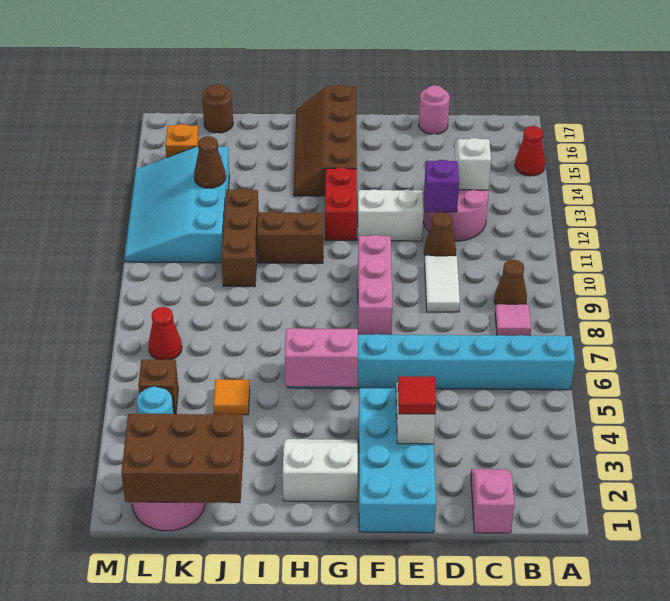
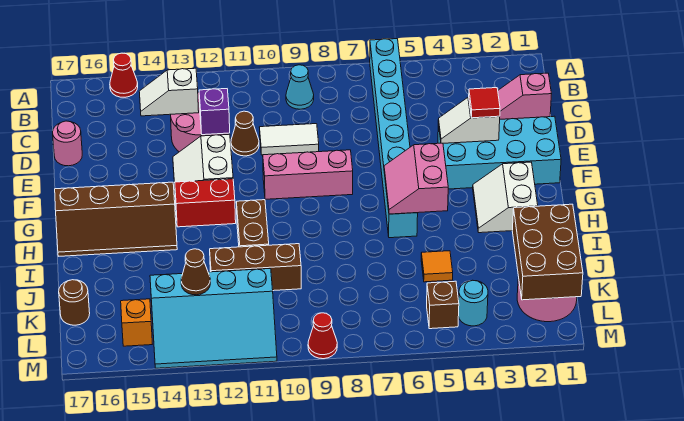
pink tile B8 level 1 -> none
brown cone B9 level 1 -> cyan cone B9 level 1
red cone L7 level 1 -> red cone M9 level 1

